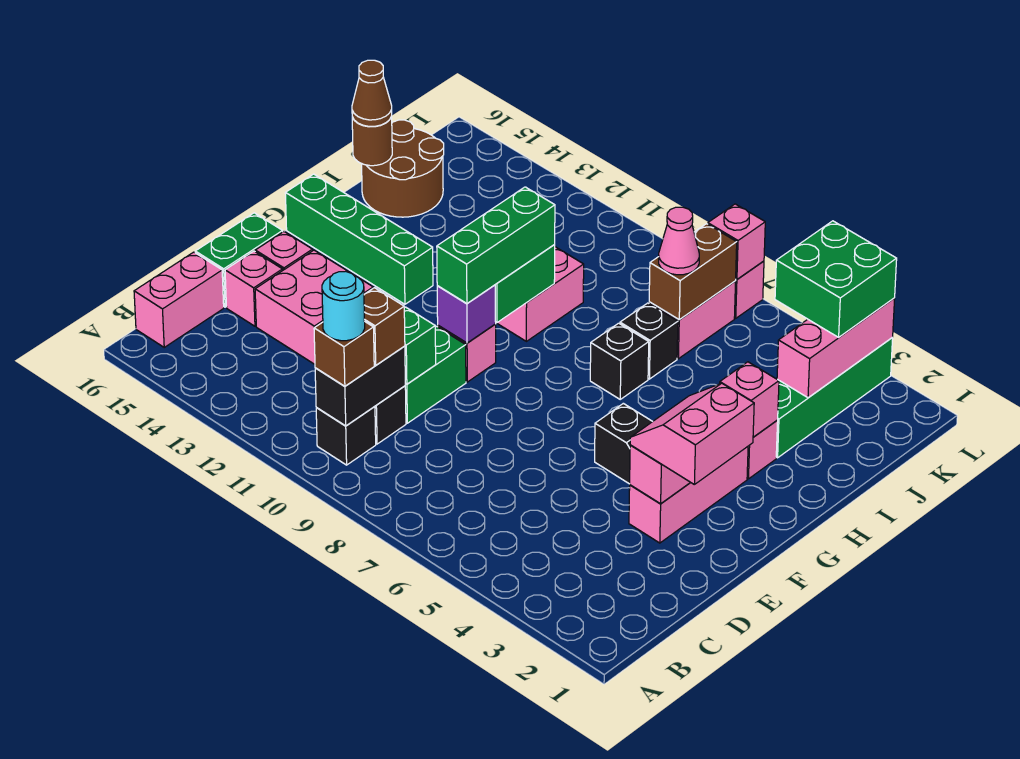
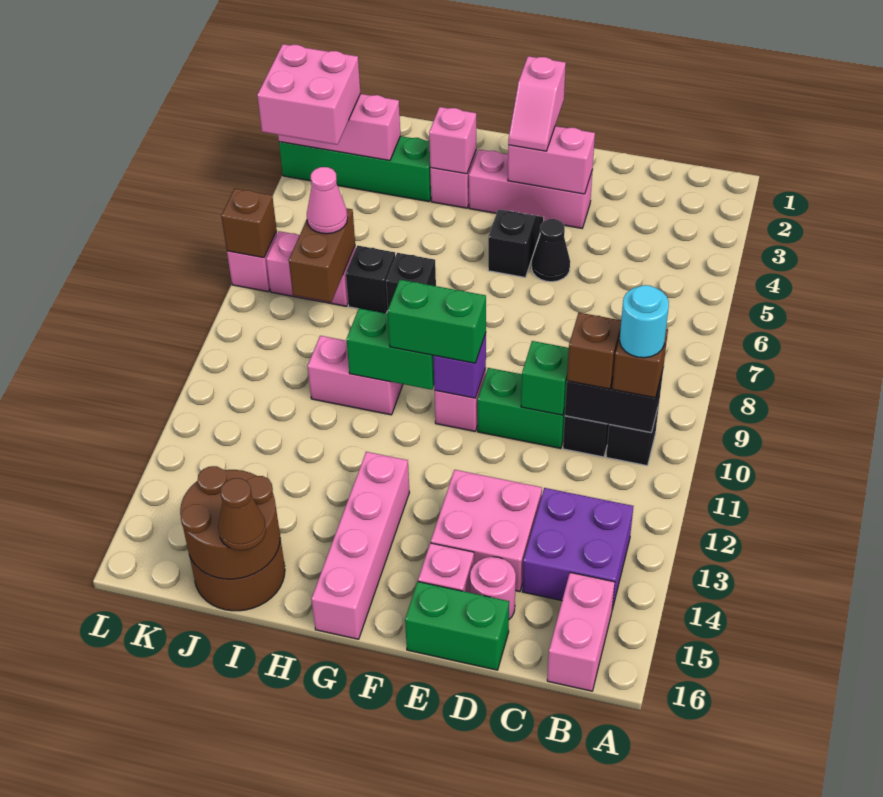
none -> purple brick B13:C14 level 1
pink brick B16:C16 level 1 -> pink brick B15:B16 level 1
pink brick D15 level 1 -> pink round brick D15 level 1
pink slope E2:F3 level 3 top 2 -> pink slope F2:F3 level 3 top 2
none -> black cone E5 level 1
green brick F10:H10 level 3 -> green brick F10:G10 level 3
green brick G13:G16 level 1 -> pink brick G13:G16 level 1
brown round brick I16 level 2 -> brown round brick I15:J16 level 2
brown brick J7:K7 level 2 -> brown brick J7:J8 level 2
green brick K3:L4 level 3 -> pink brick K3:L4 level 3
pink brick L7 level 2 -> brown brick L7 level 2

